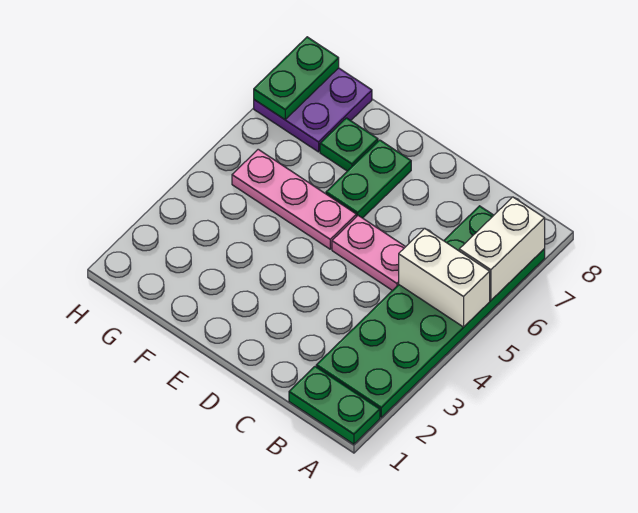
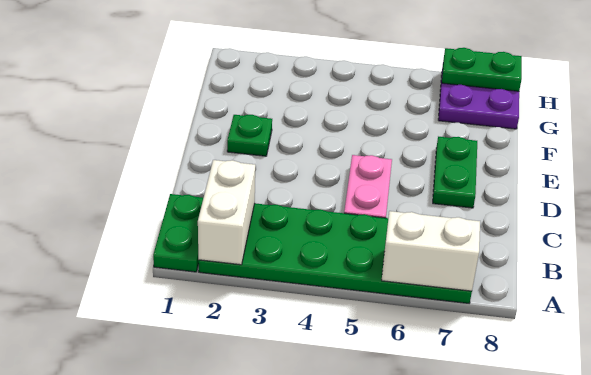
white brick A5:B5 level 2 -> white brick A2:B2 level 2
pink plate E5:G5 level 1 -> none
green plate E6:E7 level 1 -> green plate D7:E7 level 1
green plate F7 level 1 -> green plate E2 level 1

